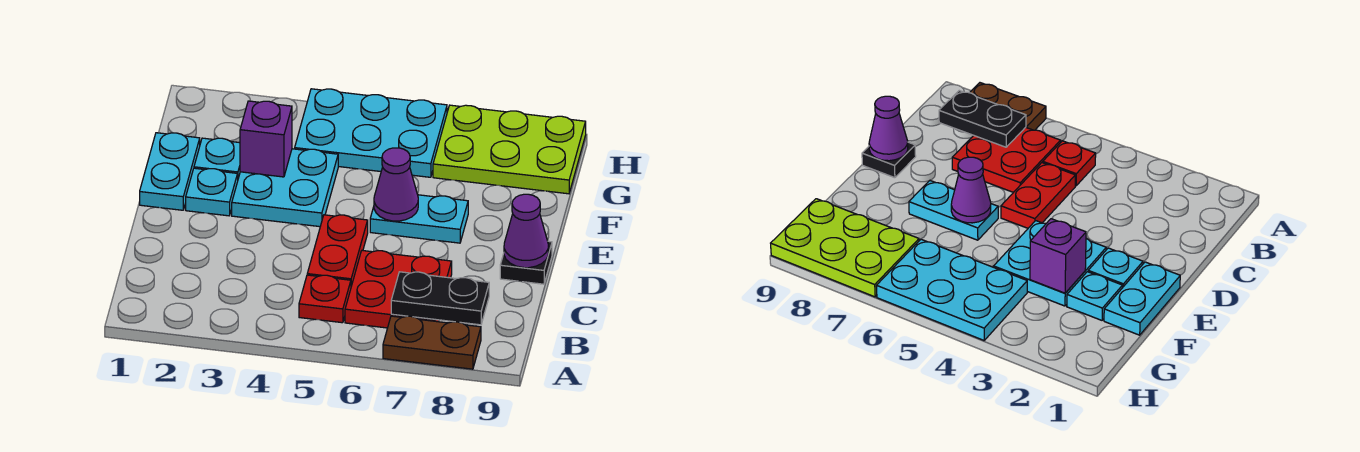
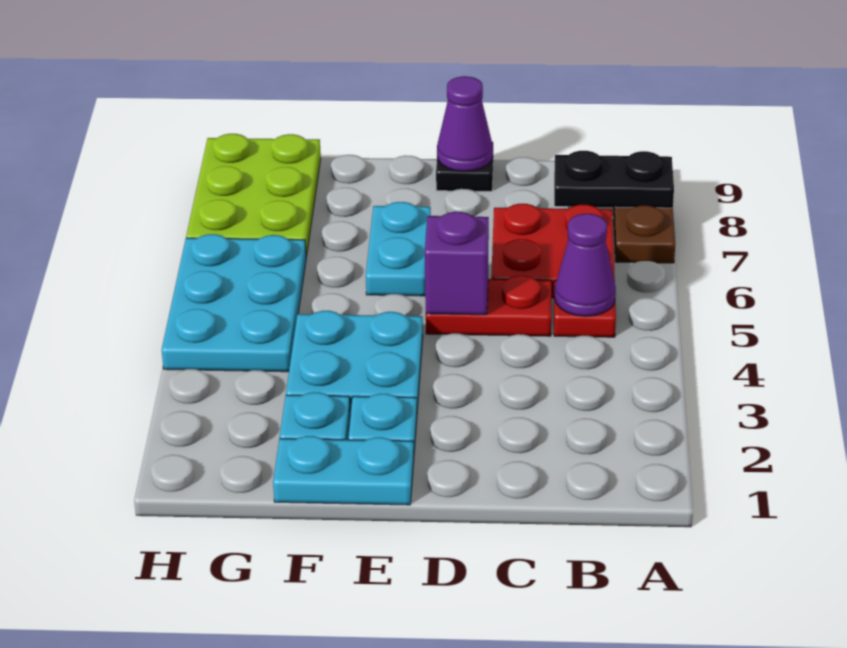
black plate B7:B8 level 2 -> black plate A8:B8 level 2
purple cone E6 level 2 -> purple cone B5 level 2
purple brick F3 level 2 -> purple brick D5 level 2

